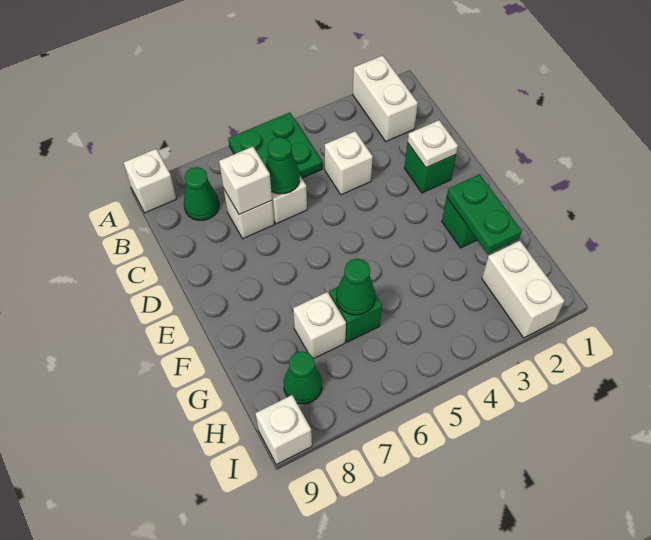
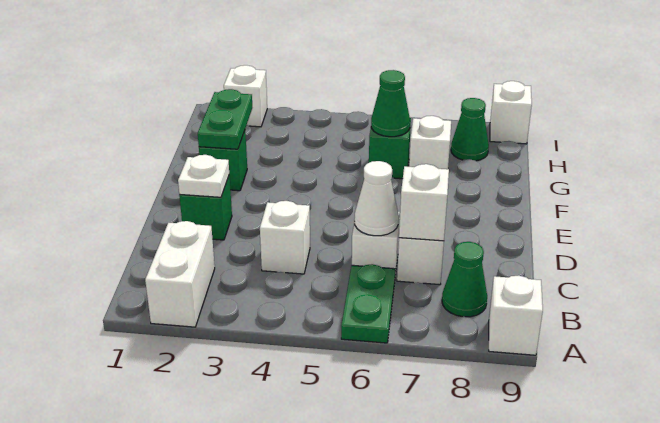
green plate A5:B6 level 1 -> green plate A6:B6 level 1
green cone C6 level 2 -> white cone C6 level 2
white brick H2:I2 level 1 -> white brick I2 level 1

